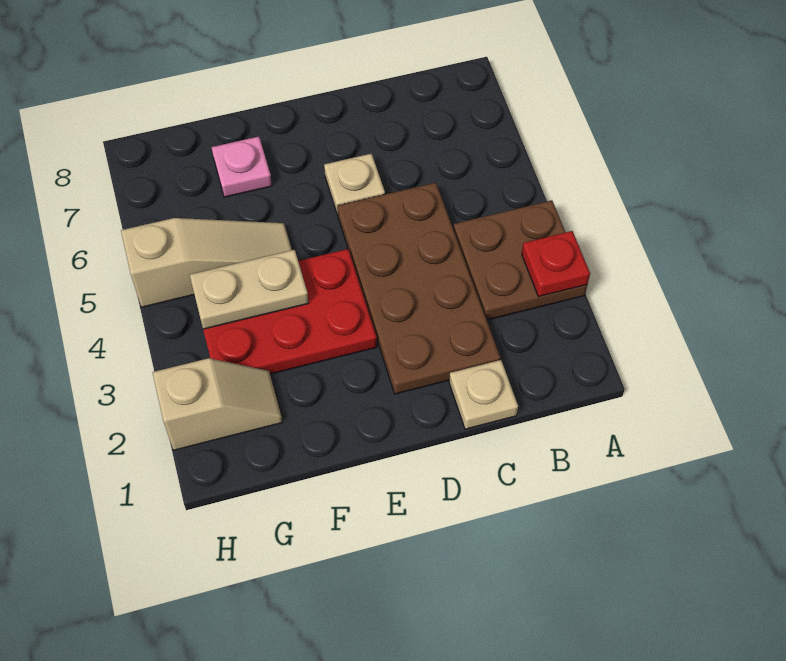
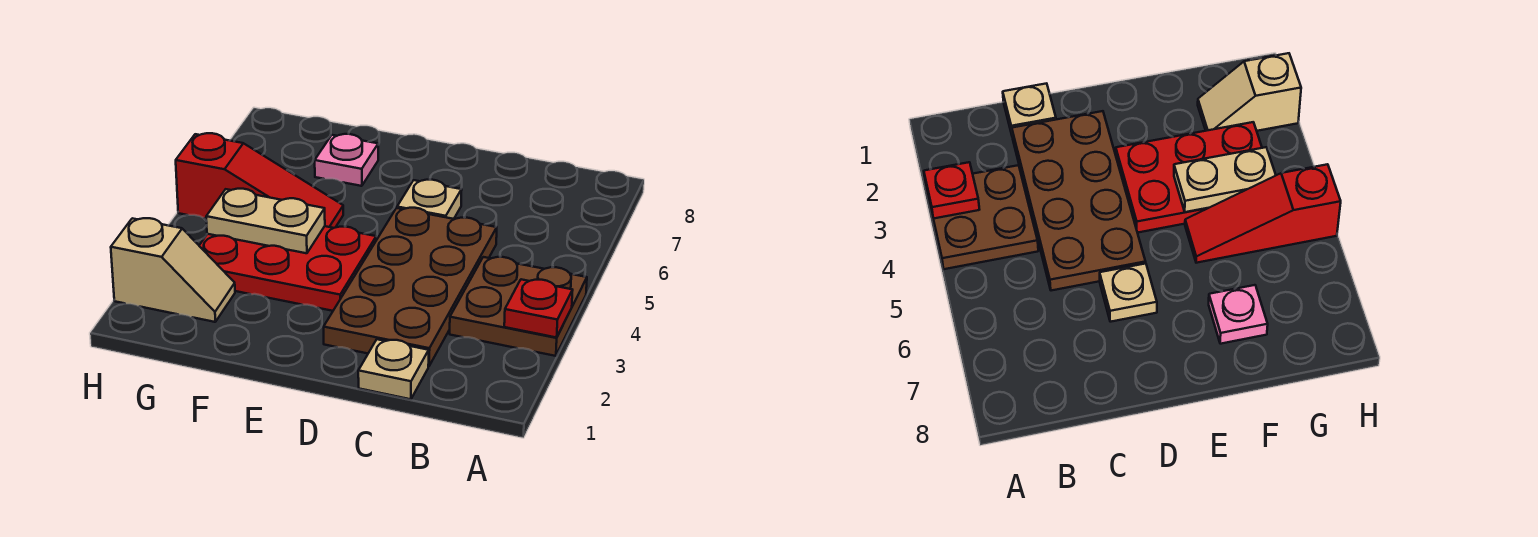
tan slope F5:H5 level 1 top H -> red slope F5:H5 level 1 top H

